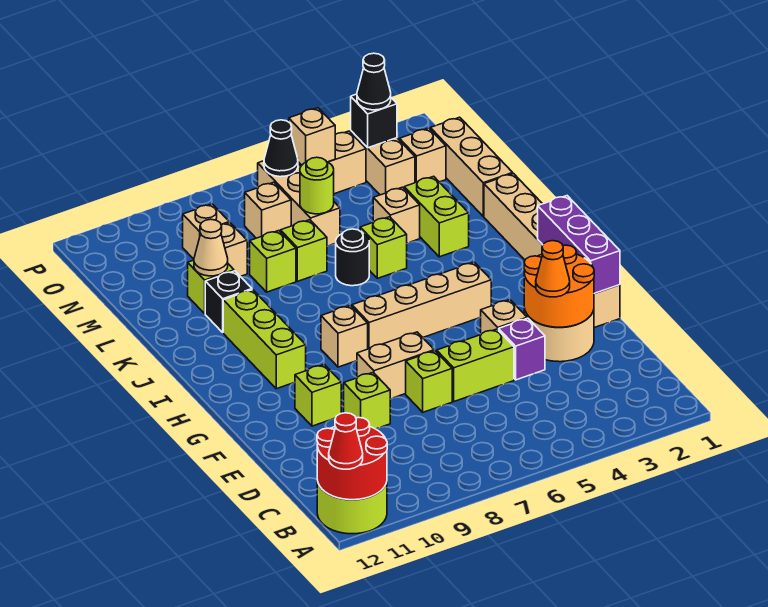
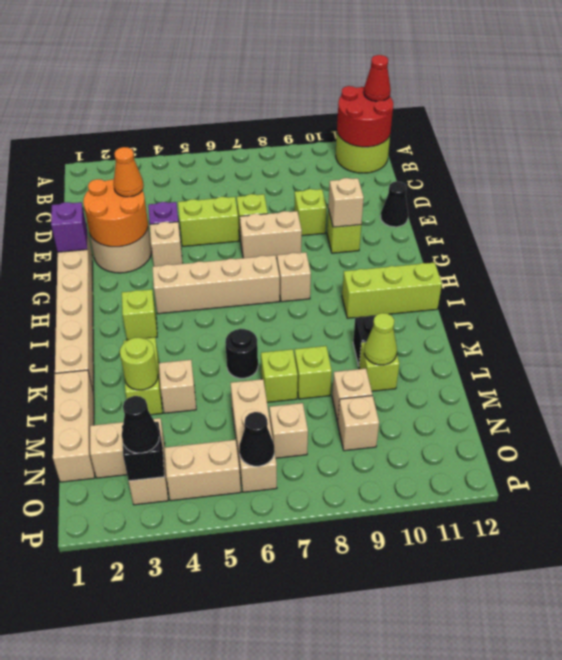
none -> black cone E12 level 1
purple brick F1:H1 level 2 -> purple brick F1 level 2
lime brick H10:J10 level 1 -> lime brick I10:I12 level 1
lime brick K5 level 1 -> lime brick I3 level 1
tan cone L10 level 2 -> lime cone L10 level 2
lime round brick M6 level 2 -> lime round brick L3 level 2
tan brick O5 level 2 -> tan brick F10 level 2

